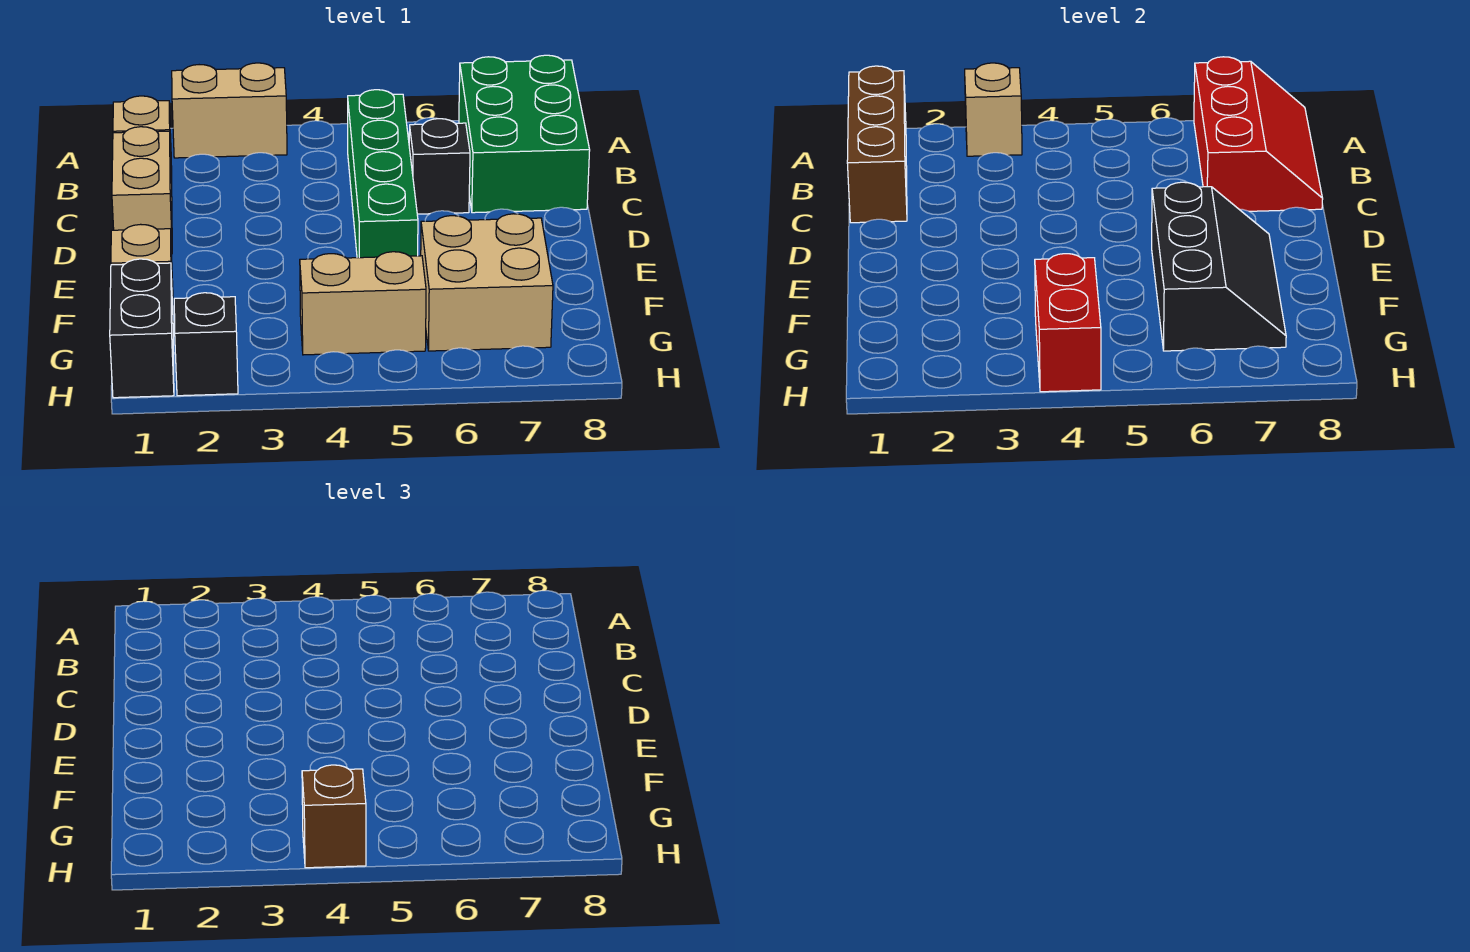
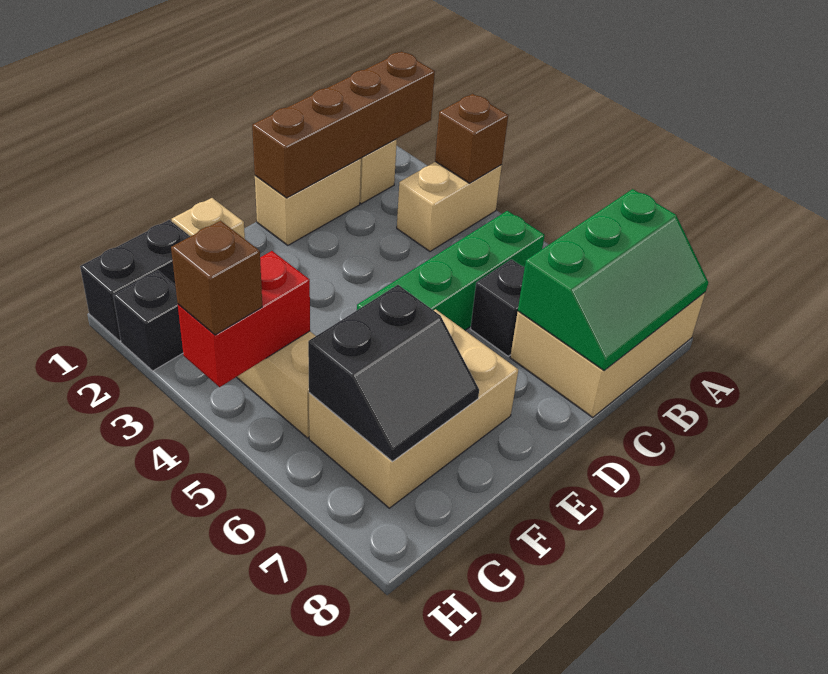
brown brick A1:C1 level 2 -> brown brick A1:D1 level 2
tan brick A2:A3 level 1 -> tan brick A3:B3 level 1
tan brick A3 level 2 -> brown brick A3 level 2
green brick A7:C8 level 1 -> tan brick A7:C8 level 1
red slope A7:C8 level 2 top 7 -> green slope A7:C8 level 2 top 7
black slope E6:G7 level 2 top 6 -> black slope F6:G7 level 2 top 6
tan brick F6:G7 level 1 -> tan brick E6:G7 level 1

